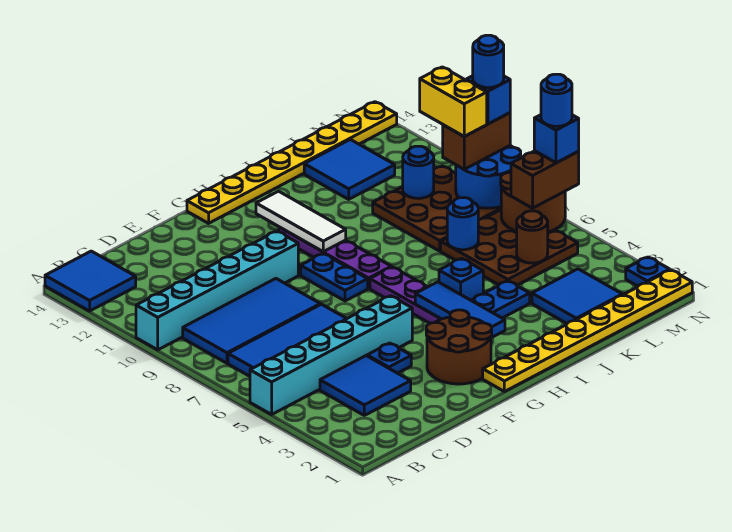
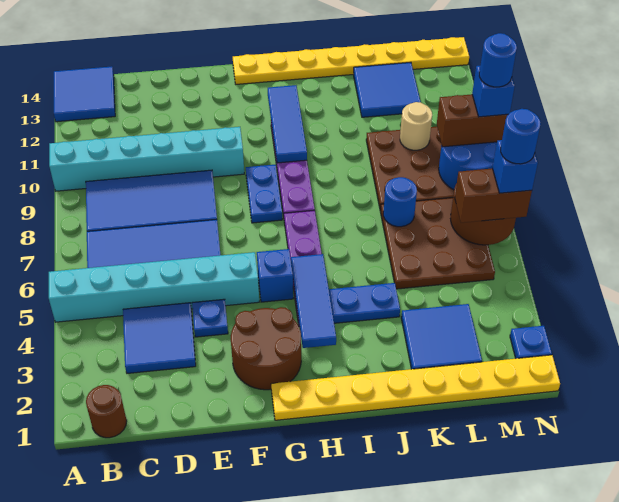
white tile H10:H12 level 2 -> blue tile H10:H12 level 2
blue brick I5 level 1 -> blue brick G5 level 1
brown round brick L5 level 2 -> brown round brick B1 level 1
blue round brick L10 level 2 -> tan round brick L10 level 2
yellow brick M9:M10 level 4 -> none

